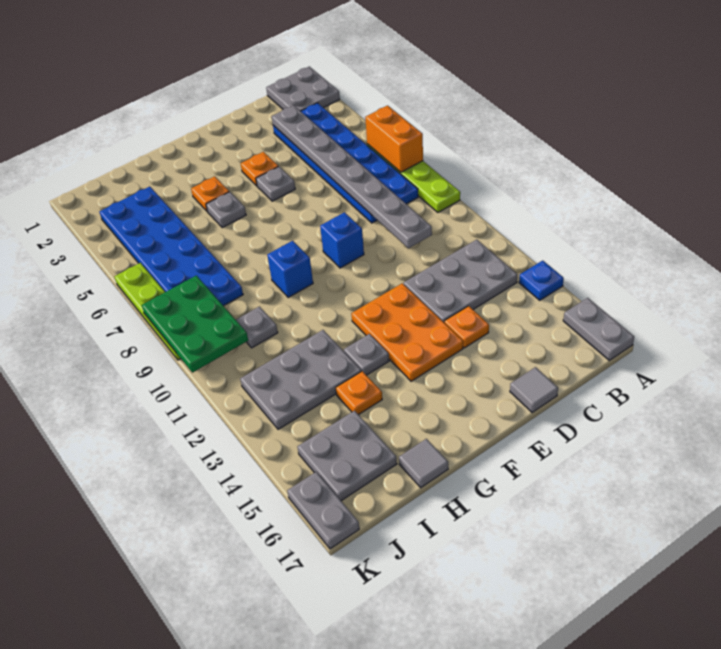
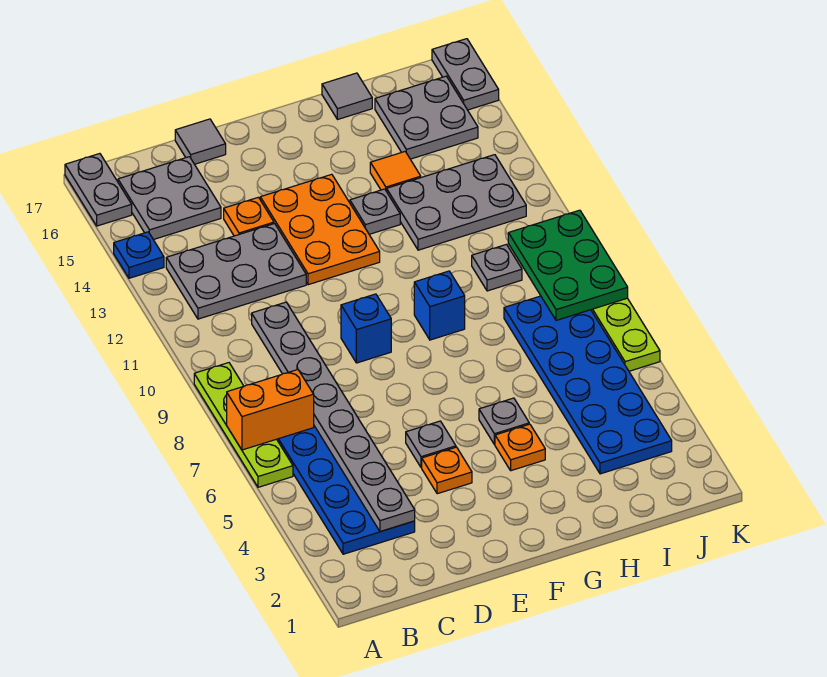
grey plate A1:B2 level 1 -> grey plate B15:C16 level 1
orange brick A6:A7 level 2 -> orange brick A7:B7 level 2
orange plate H14 level 1 -> orange tile H14 level 1

